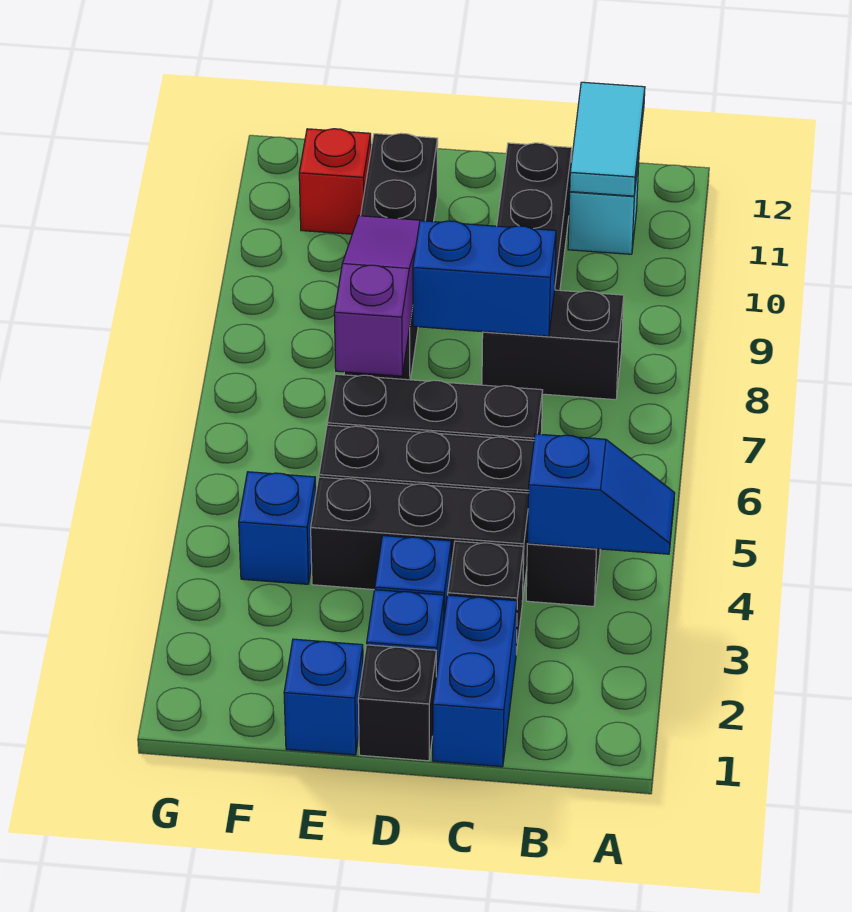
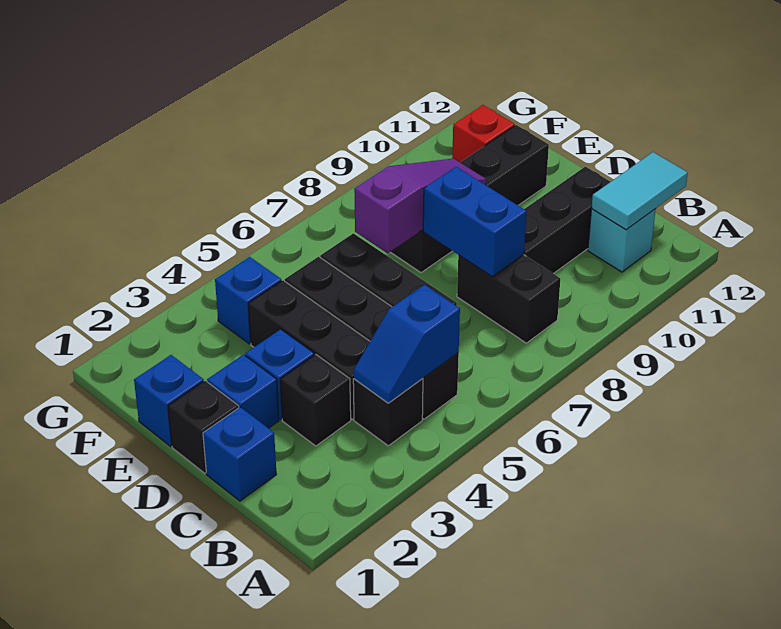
blue slope A4:B4 level 2 top B -> blue slope B4:B5 level 2 top 5
blue brick C1:C2 level 1 -> blue brick C1 level 1

